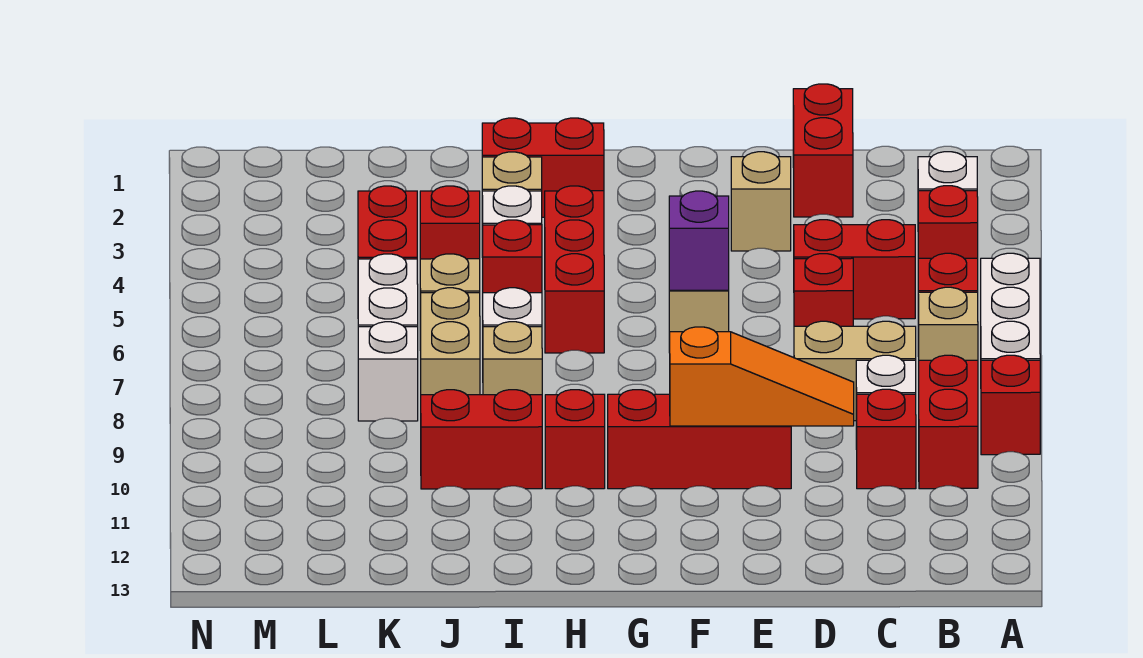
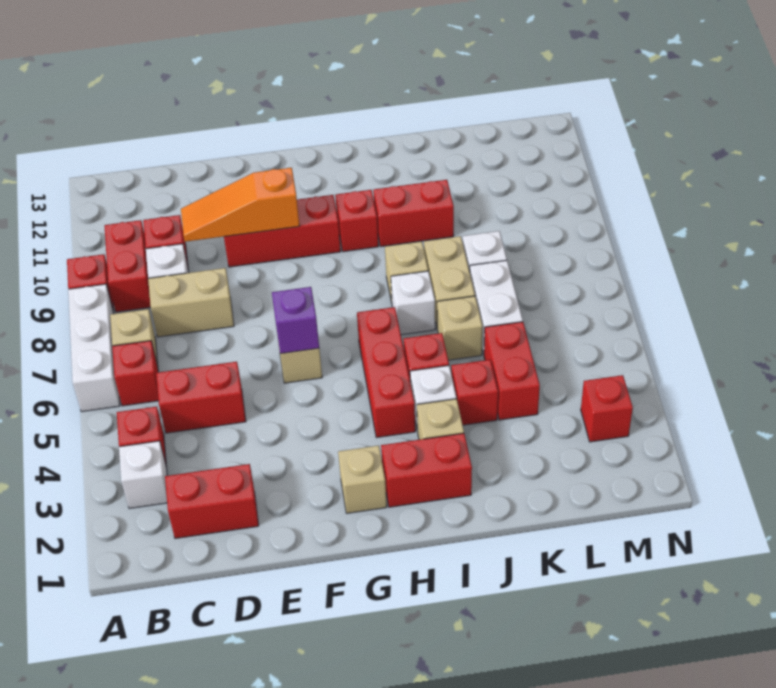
red brick D1:D2 level 1 -> red brick C2:D2 level 1
red brick D6 level 1 -> red brick M3 level 1
tan brick E3 level 1 -> tan brick G2 level 1

